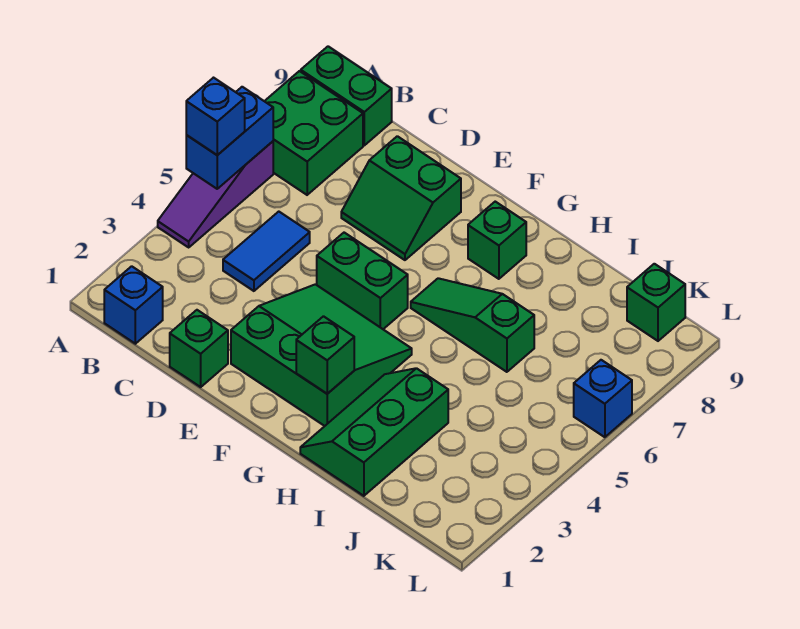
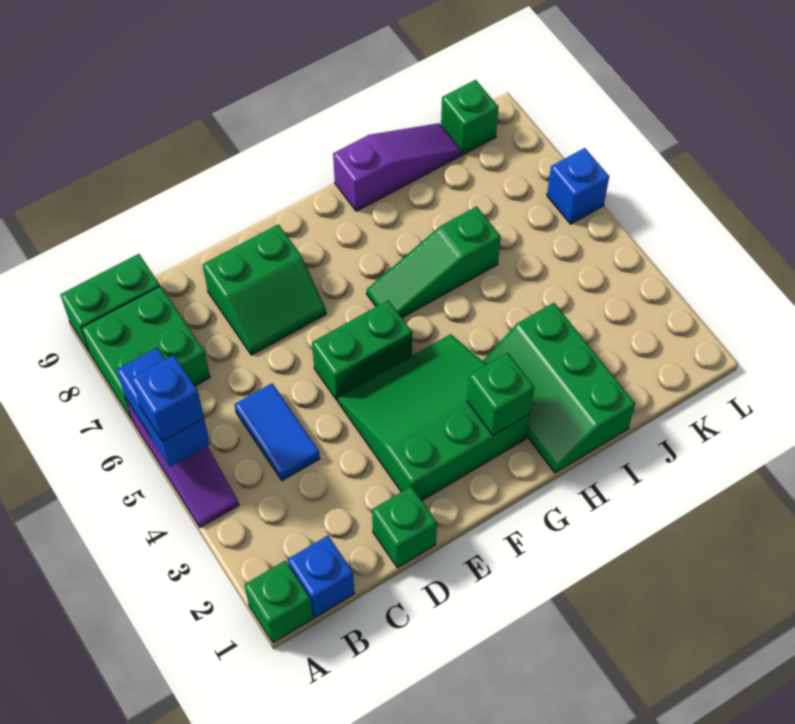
green brick G8 level 1 -> green brick A1 level 1
none -> purple slope H9:J9 level 1 top H

